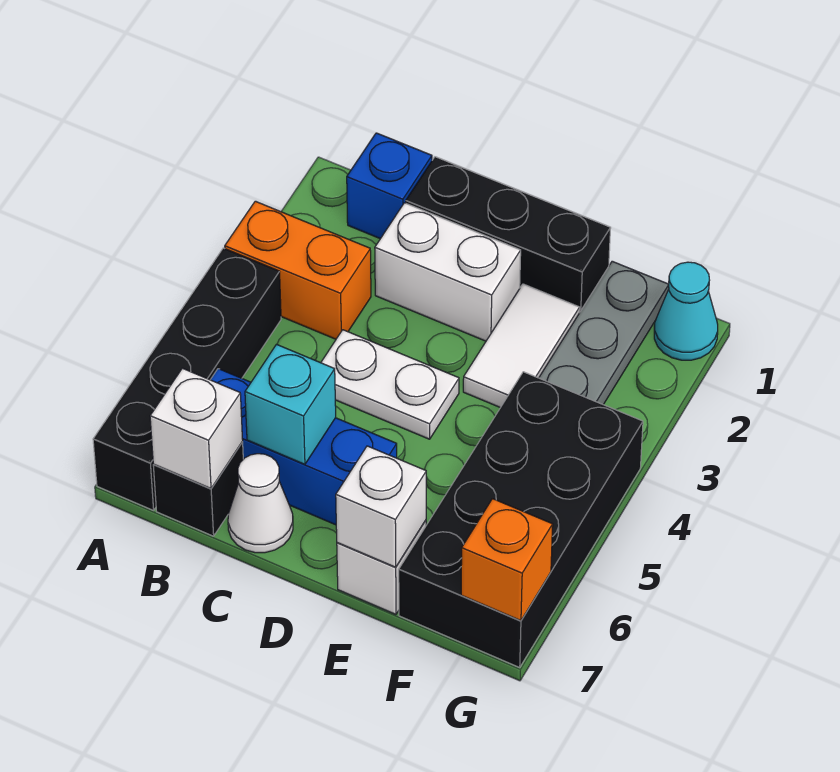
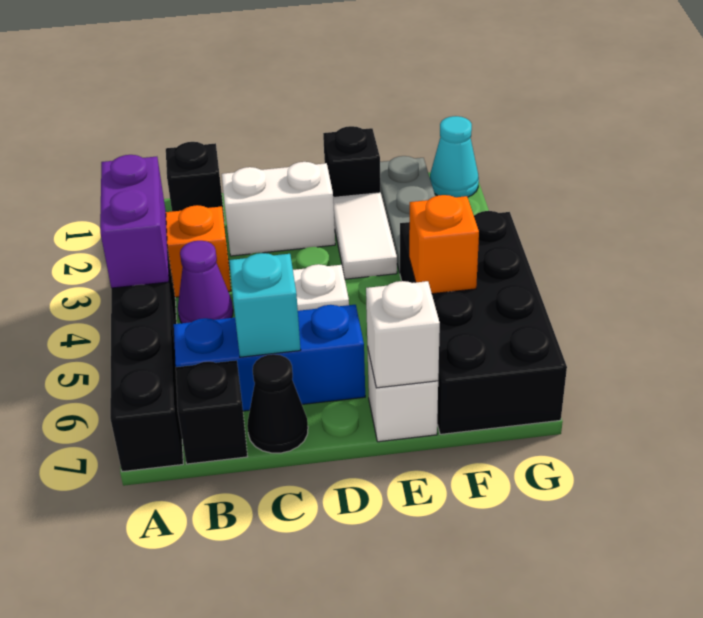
none -> purple brick A3:A4 level 2
blue brick B1 level 1 -> black brick B1 level 1
none -> purple cone B4 level 1
white brick B7 level 2 -> none
black brick C1:E1 level 1 -> black brick E1 level 1
white cone C7 level 1 -> black cone C7 level 1
orange brick G7 level 2 -> orange brick F5 level 2

